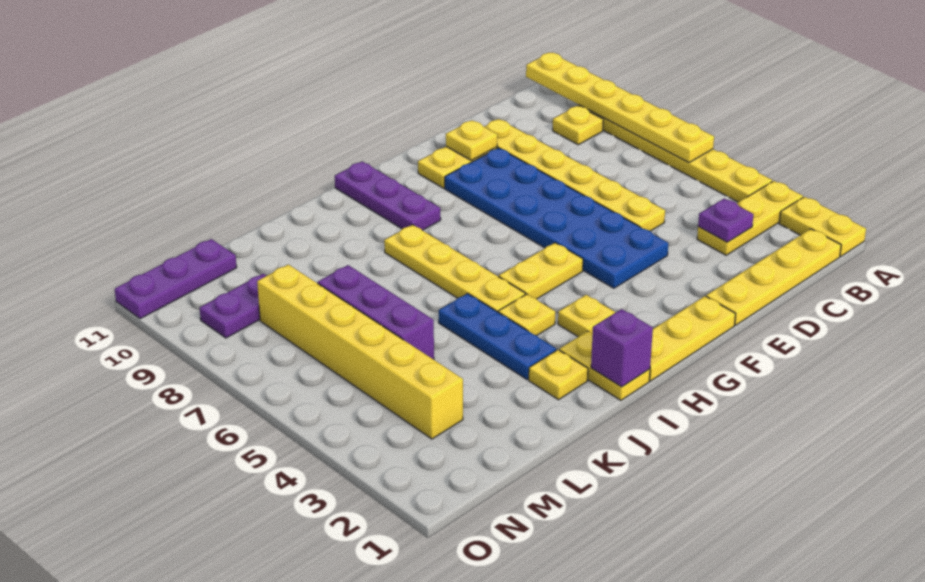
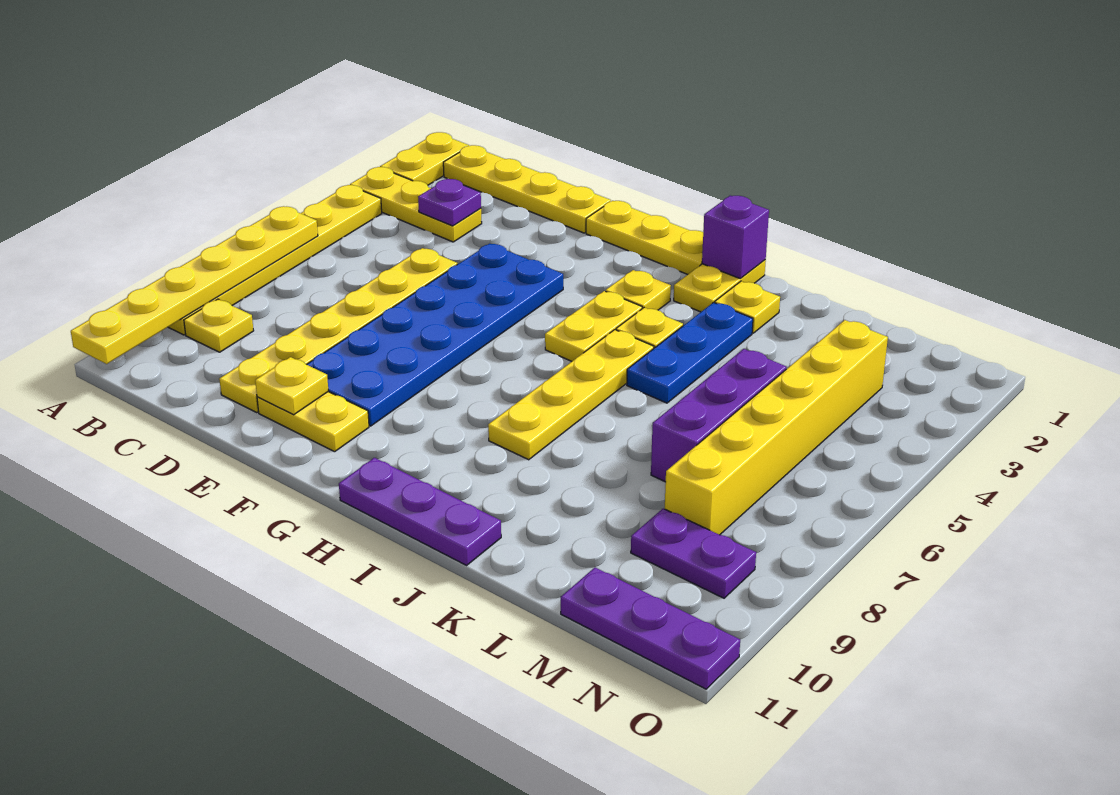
yellow plate G5:H5 level 1 -> yellow plate H4:H5 level 1
purple plate H9:H11 level 1 -> purple plate H11:J11 level 1

